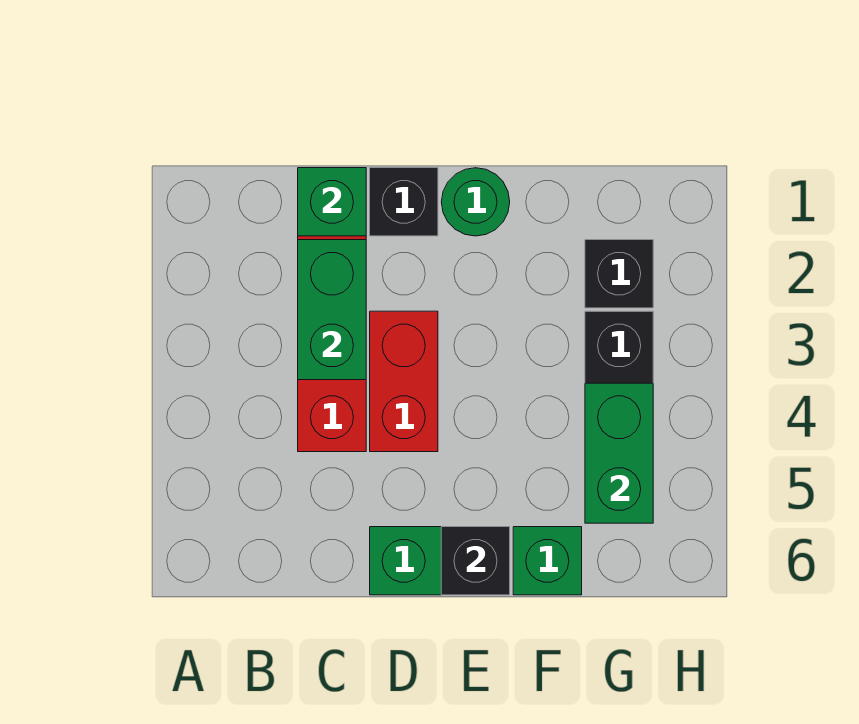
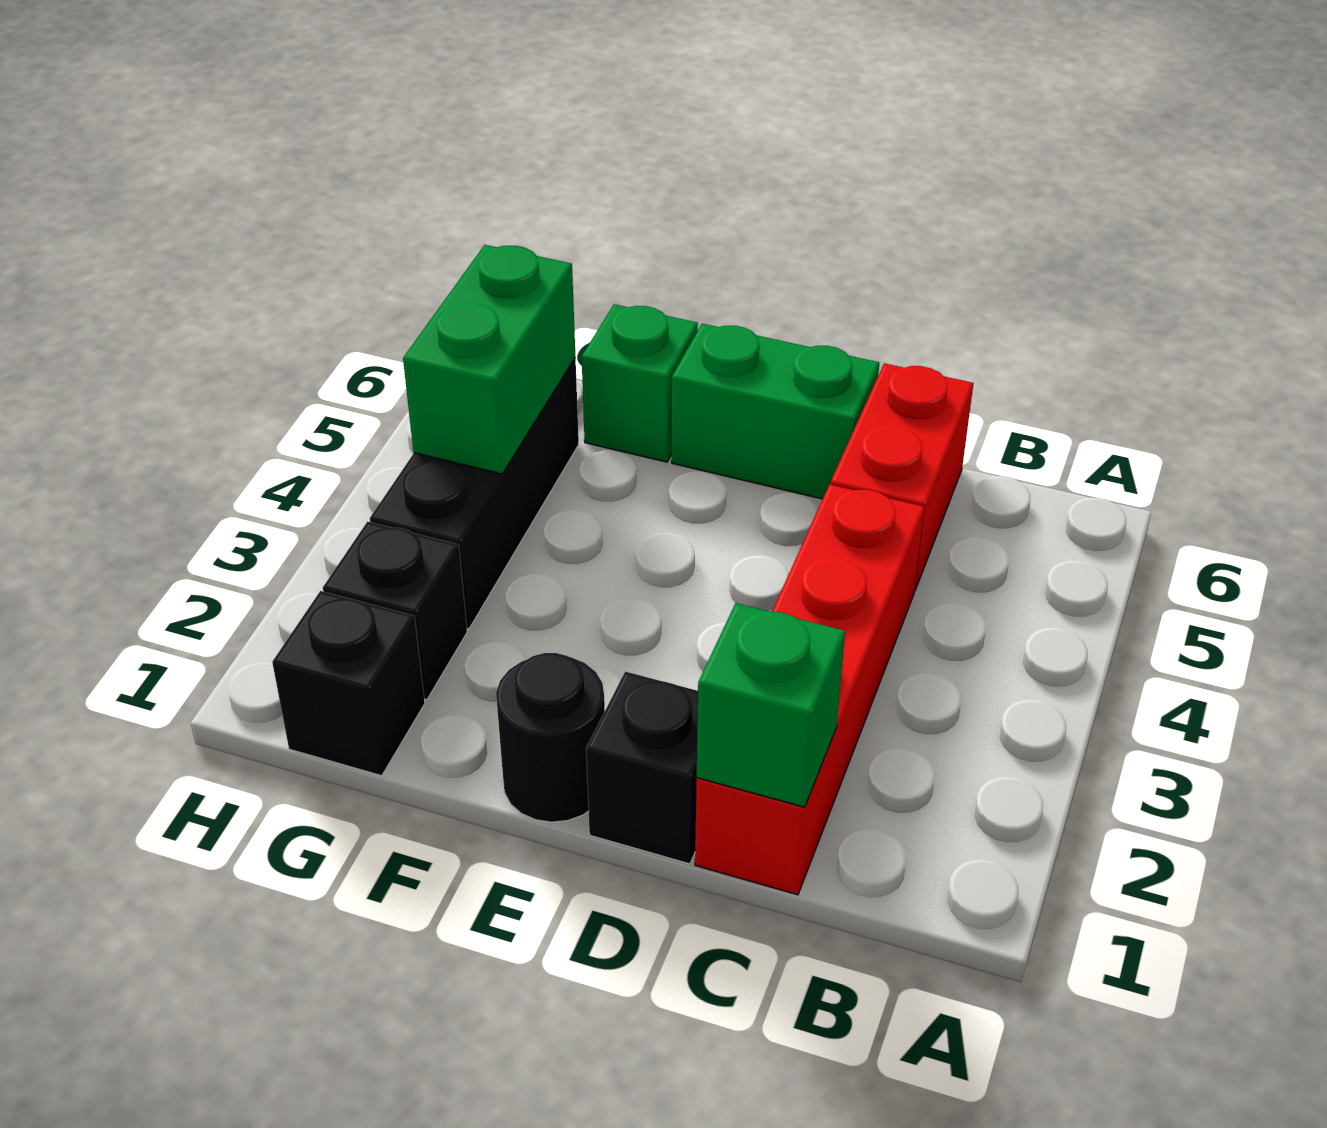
green brick C2:C3 level 2 -> none
red brick D3:D4 level 1 -> red brick C5:C6 level 1
green round brick E1 level 1 -> black round brick E1 level 1
black brick E6 level 2 -> black brick G1 level 1

